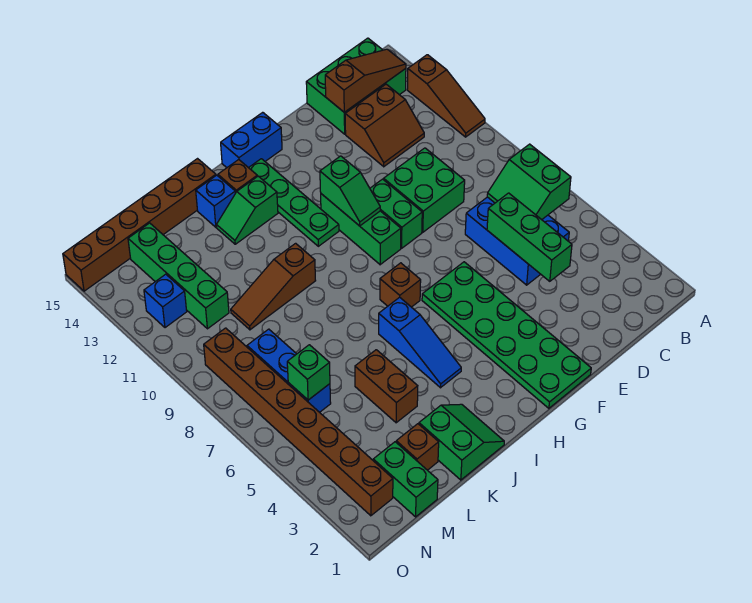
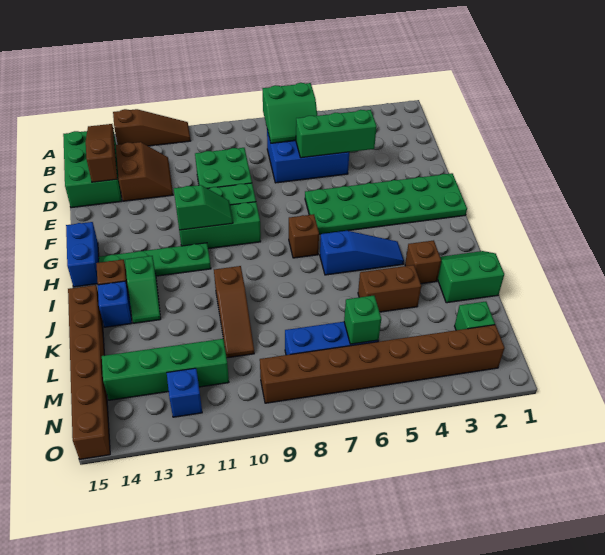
brown brick L2 level 1 -> brown brick J3 level 1
green brick M1:M2 level 1 -> green brick M2 level 1

